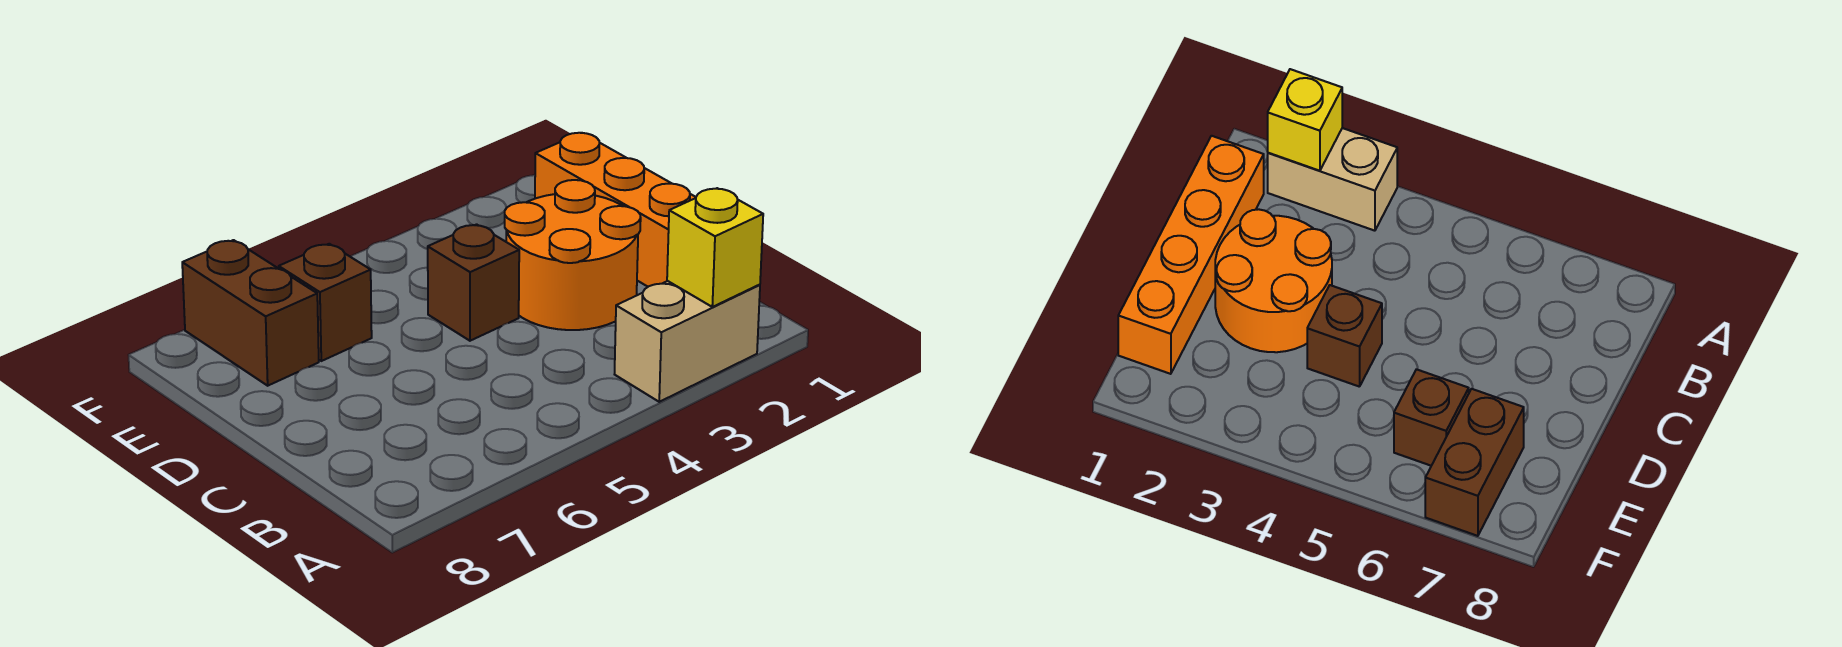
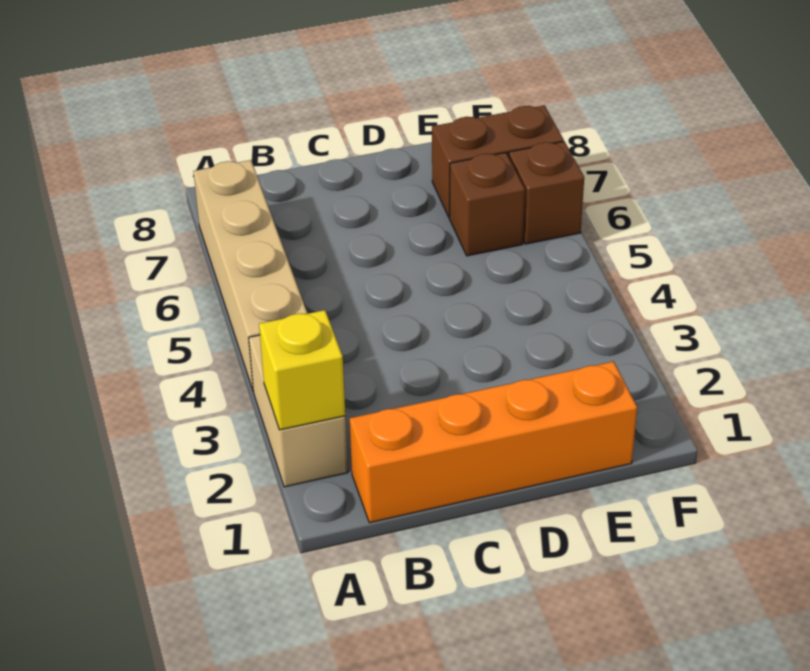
none -> tan brick A4:A7 level 1
orange round brick C2:D3 level 1 -> none
brown brick D4 level 1 -> brown brick F6 level 1

